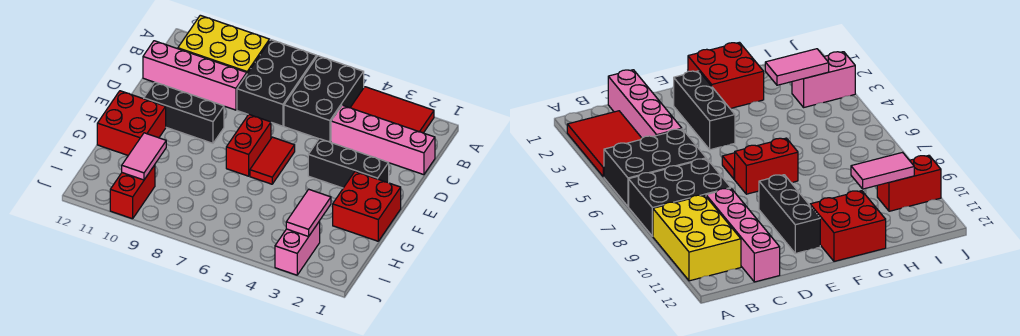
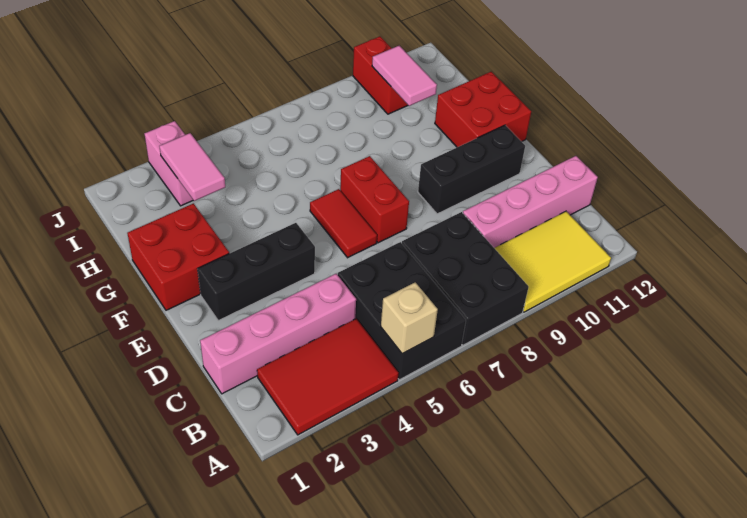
none -> tan brick A5 level 2
yellow brick A9:B11 level 1 -> yellow tile A9:B11 level 1

